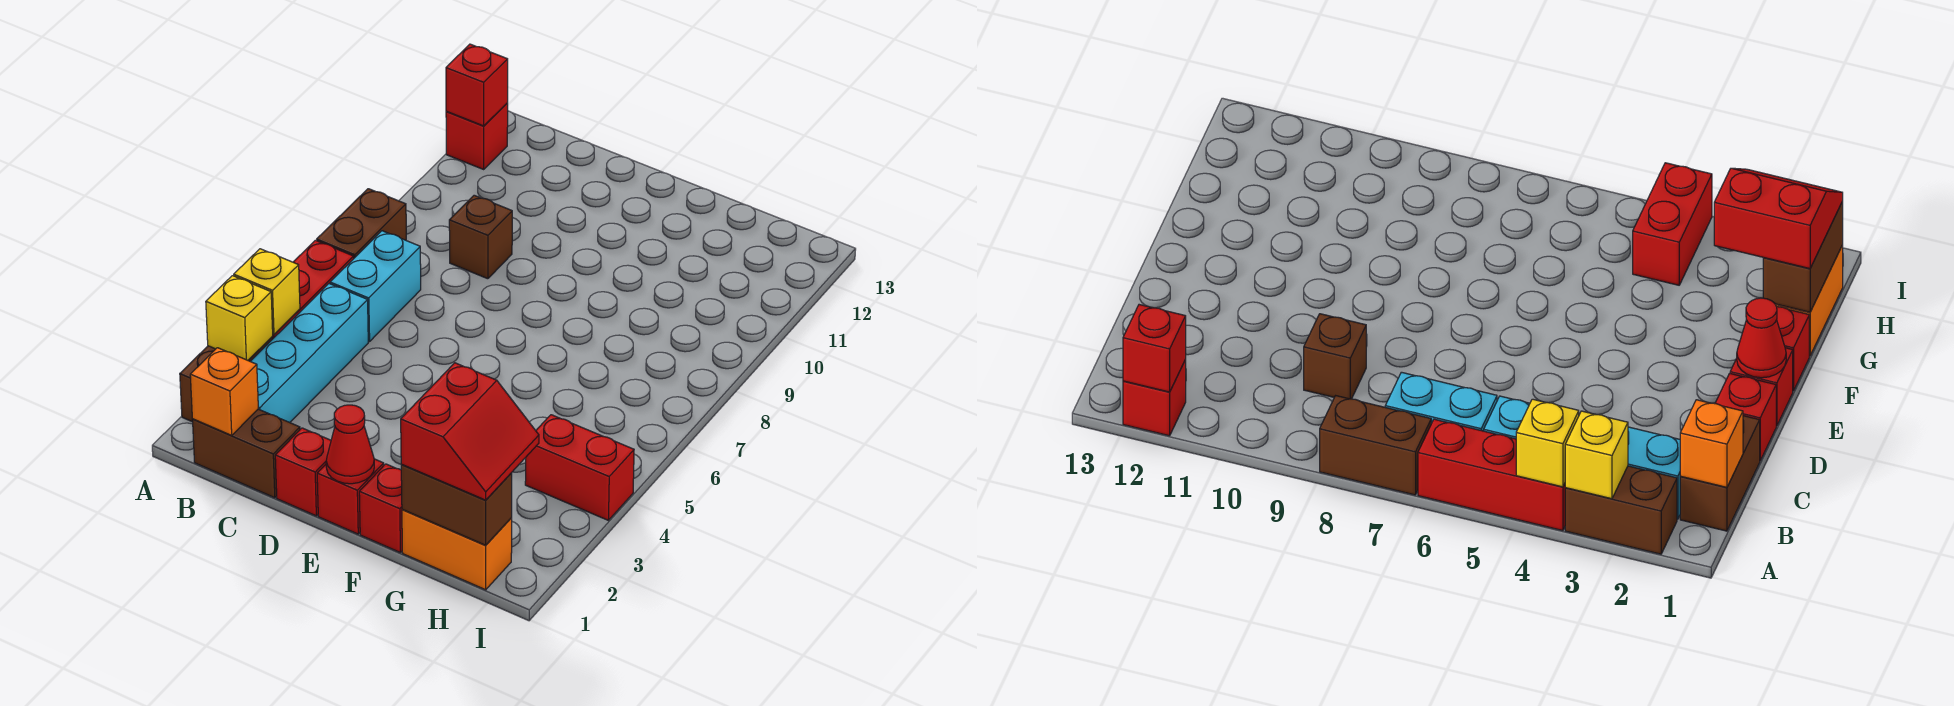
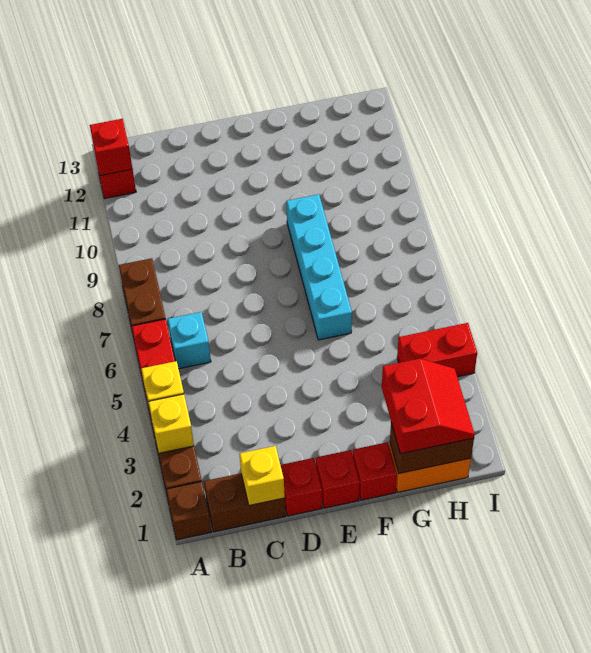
orange brick B1 level 2 -> none
cyan brick B2:B5 level 1 -> cyan brick F6:F9 level 1
cyan brick B6:B7 level 1 -> cyan brick B6 level 1
none -> yellow brick C1 level 2
brown brick C9 level 1 -> brown brick A1 level 1
red cone E1 level 2 -> none

